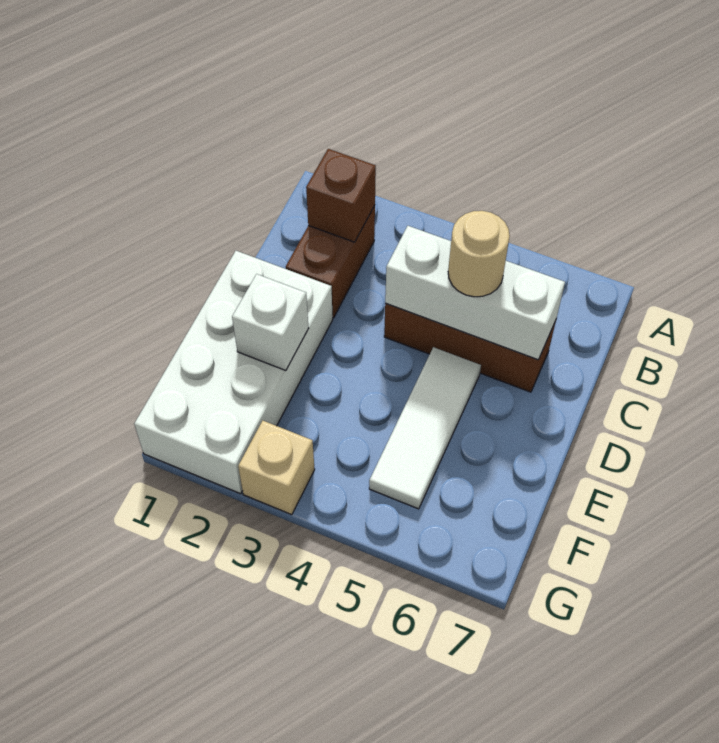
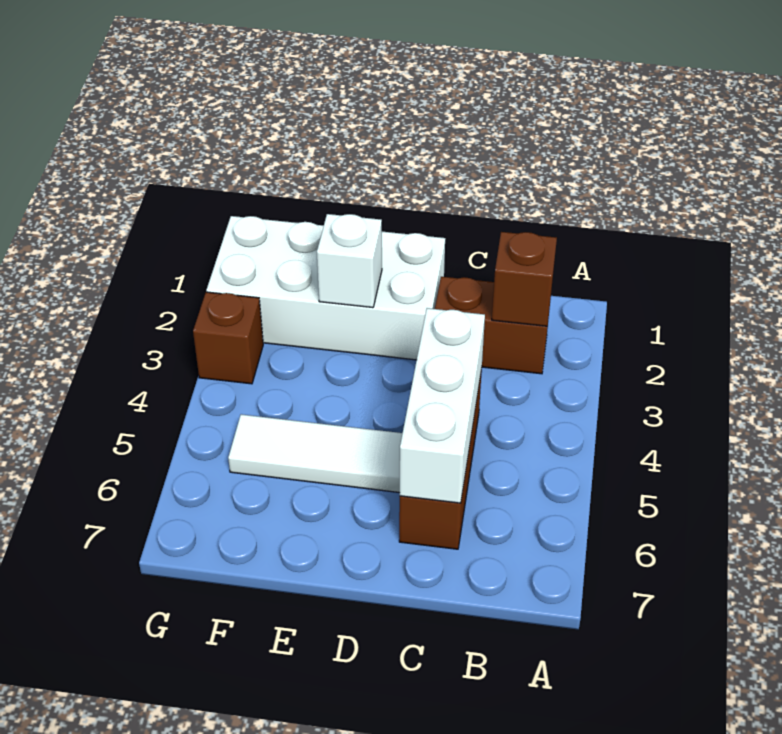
tan round brick C5 level 3 -> none
tan brick G3 level 1 -> brown brick G3 level 1

